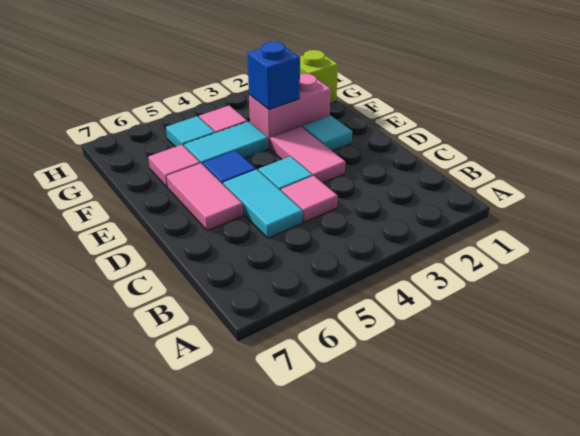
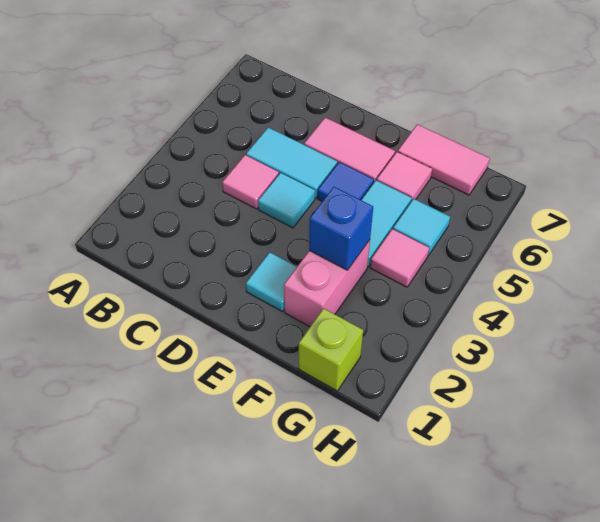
pink tile D3:E3 level 1 -> pink tile F7:G7 level 1

